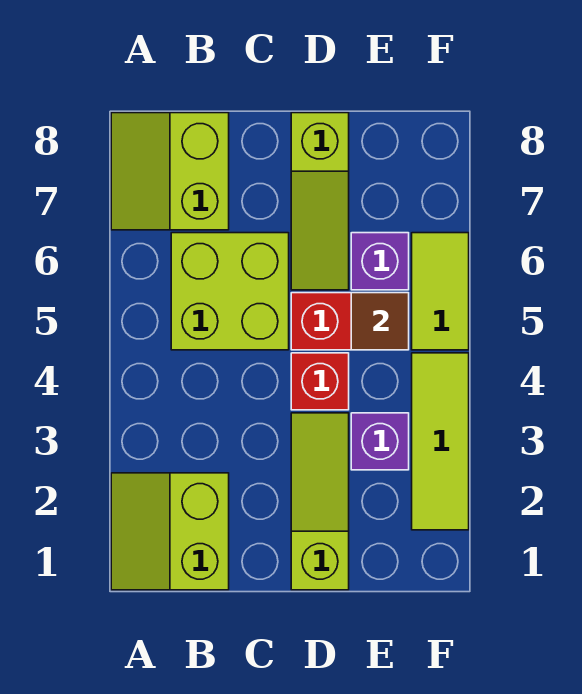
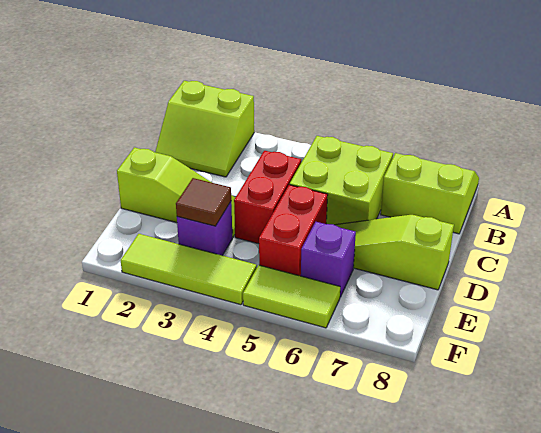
lime slope A1:B2 level 1 top B -> lime slope A1:B2 level 1 top A
red brick D4 level 1 -> red brick C4:D4 level 1
brown tile E5 level 2 -> brown tile E3 level 2

